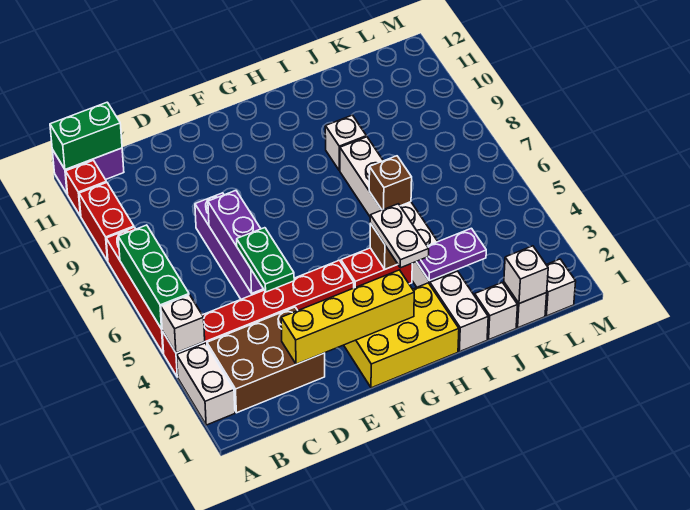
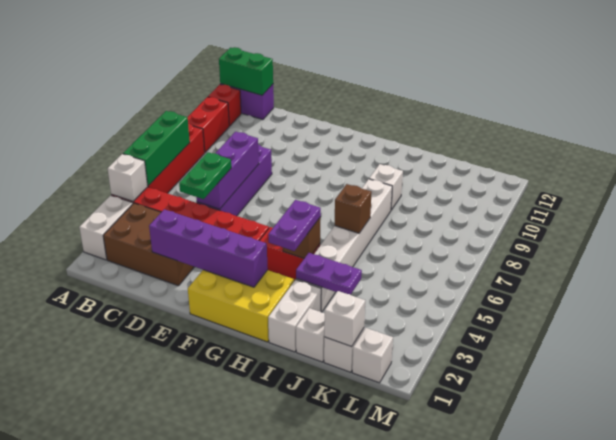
yellow brick D2:G2 level 2 -> purple brick D2:G2 level 2
white plate H3:H4 level 3 -> purple plate H3:H4 level 3

